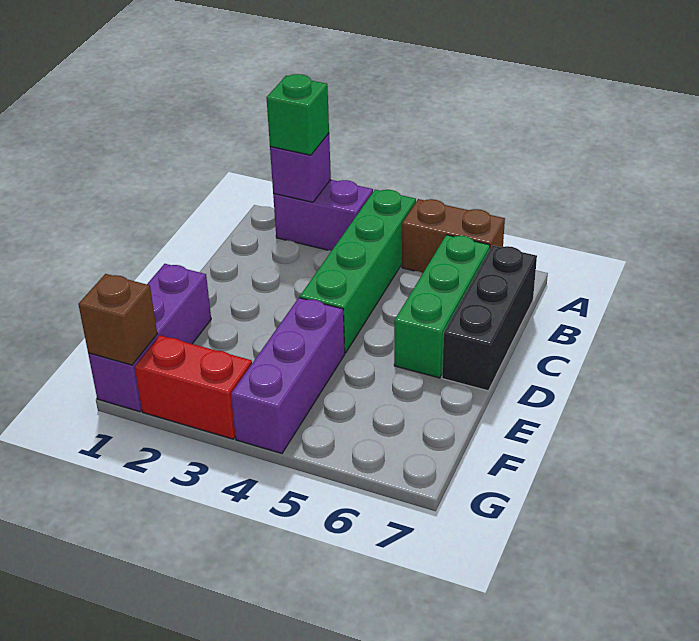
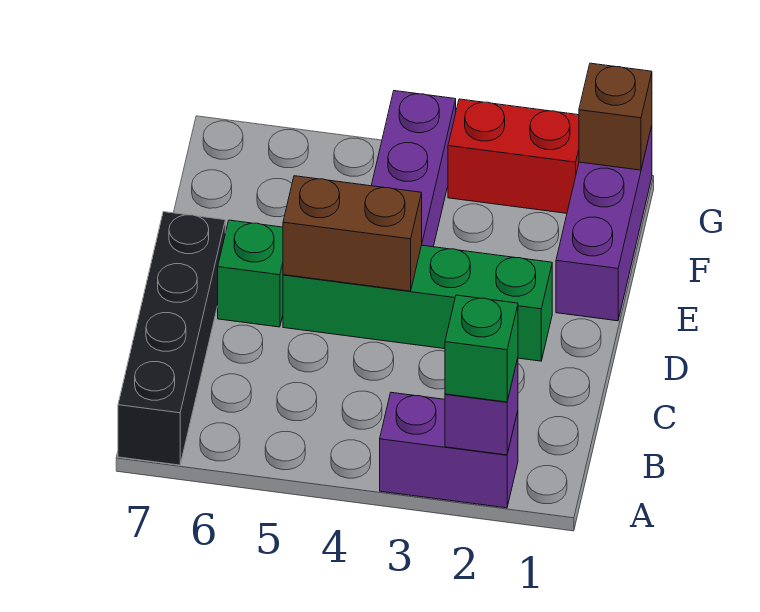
green brick A4:D4 level 1 -> green brick D2:D5 level 1
brown brick A5:A6 level 1 -> brown brick D4:D5 level 2
green brick B6:D6 level 1 -> green brick D6 level 1
black brick B7:D7 level 1 -> black brick A7:D7 level 1

